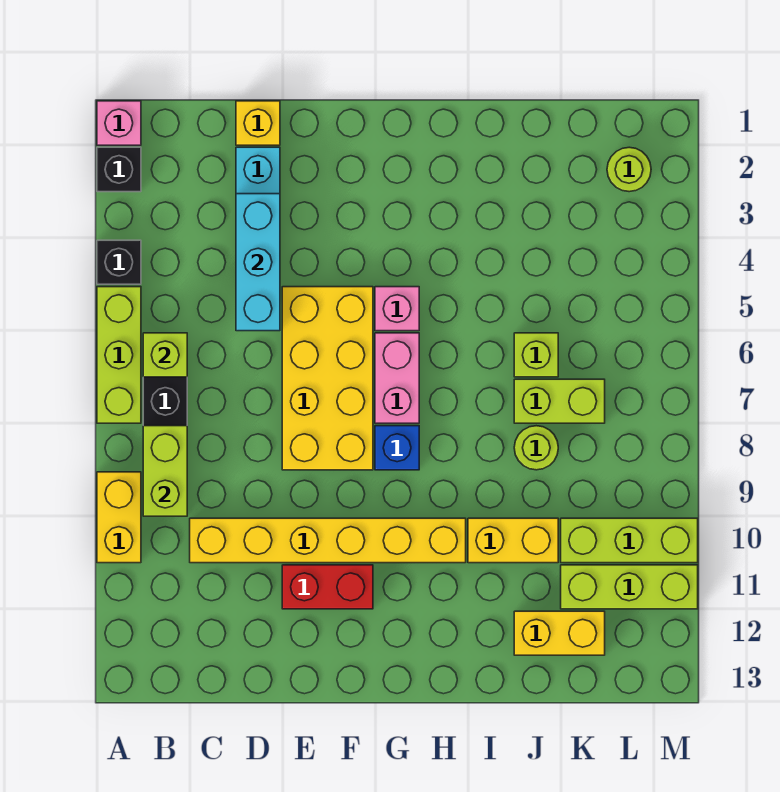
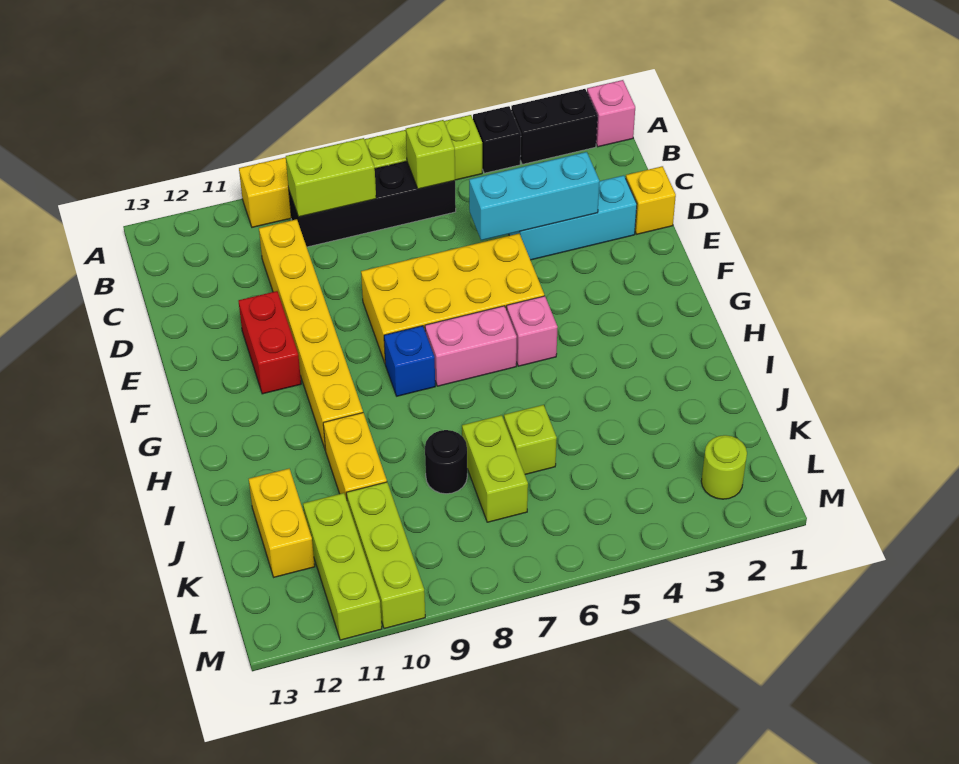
black brick A2 level 1 -> black brick A2:A3 level 1
lime round brick J8 level 1 -> black round brick J8 level 1

